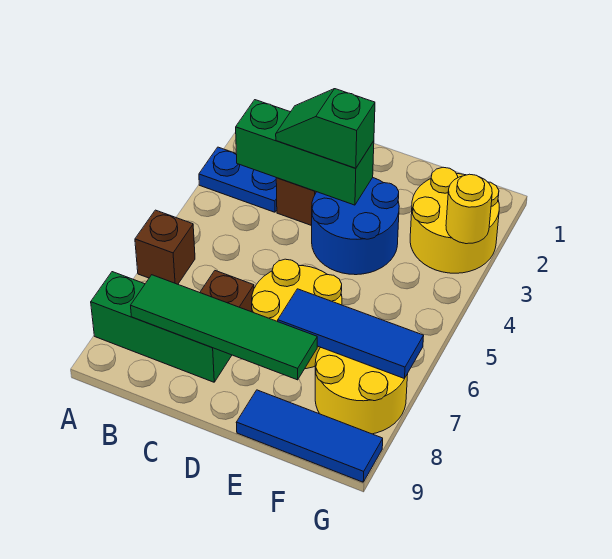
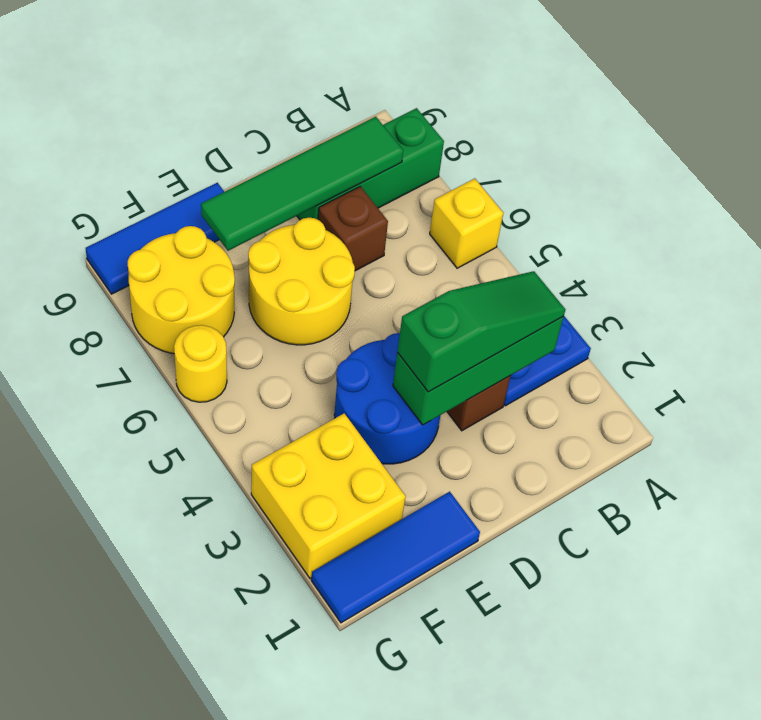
brown brick A6 level 1 -> yellow brick A6 level 1
green slope C3:D3 level 3 top D -> green slope B3:D3 level 3 top D
blue tile E7:G7 level 2 -> blue tile E1:G1 level 1
yellow round brick F2:G3 level 1 -> yellow brick F2:G3 level 1
yellow round brick G3 level 2 -> yellow round brick G6 level 1

